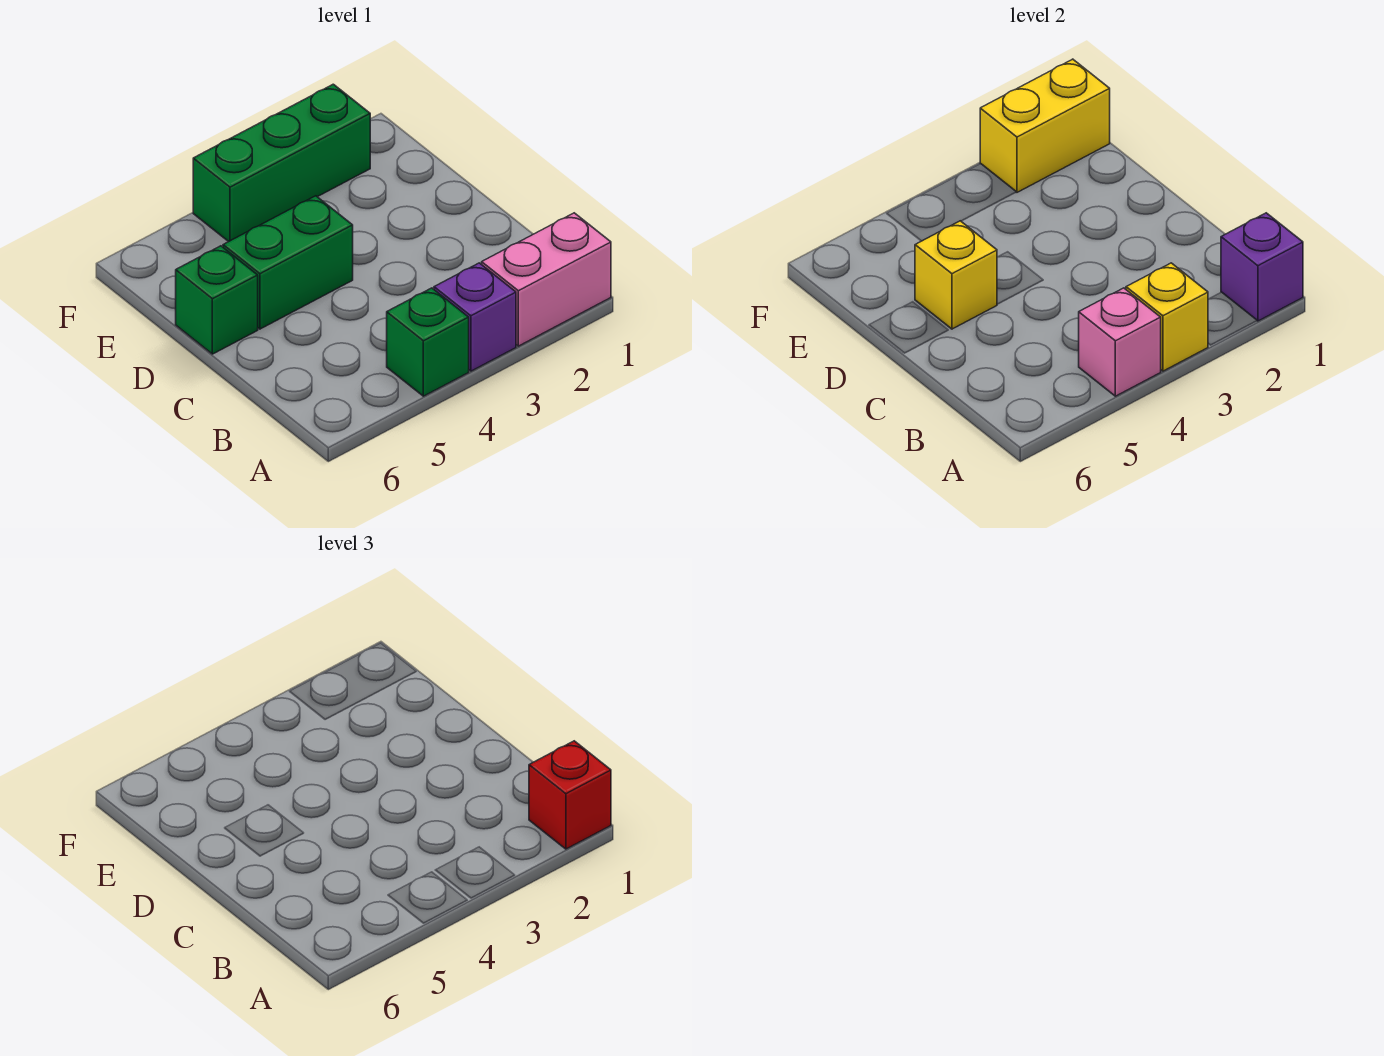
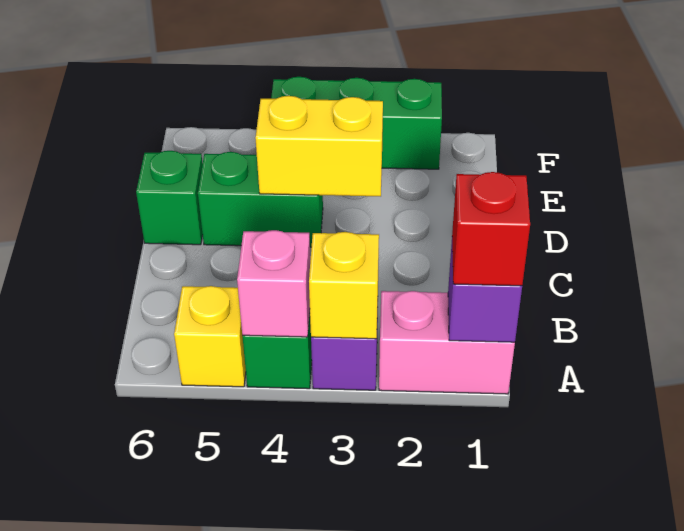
yellow brick D5 level 2 -> yellow brick A5 level 1
yellow brick F1:F2 level 2 -> yellow brick D3:D4 level 2

